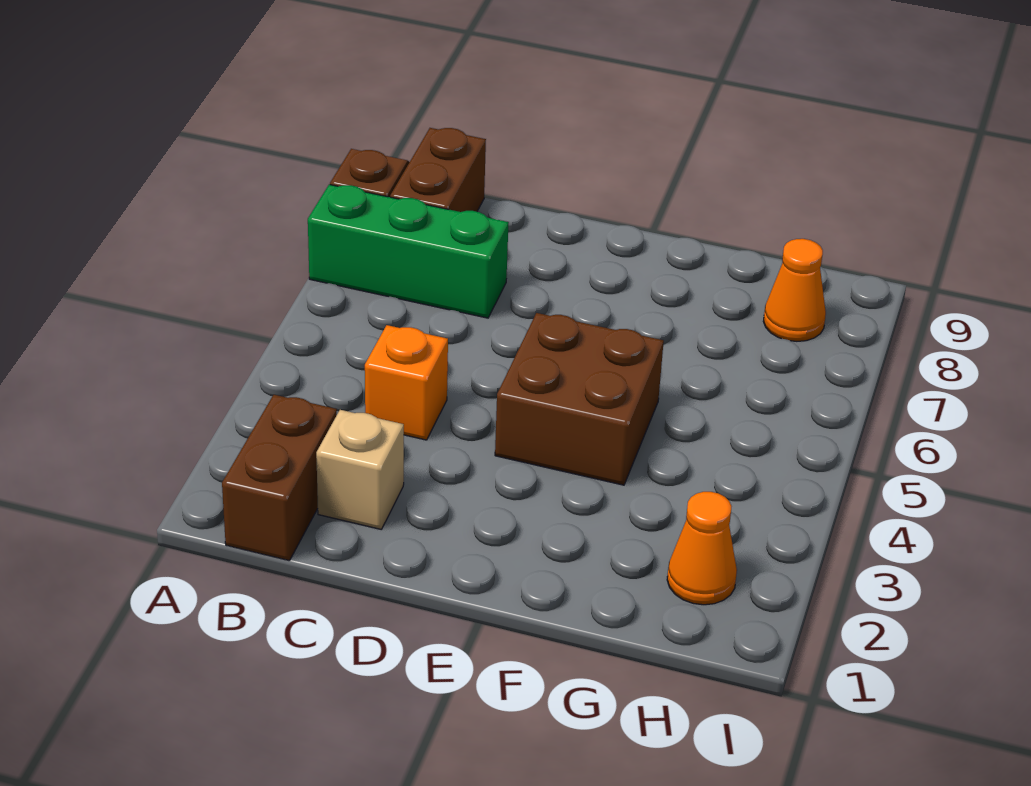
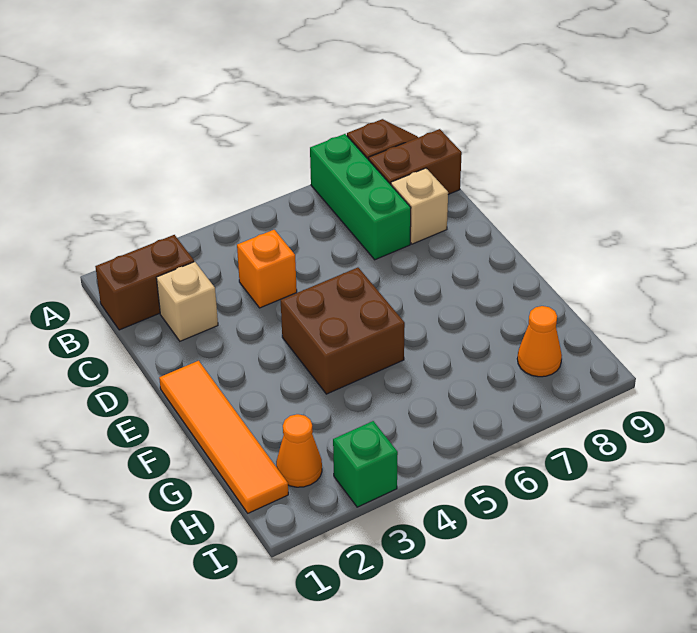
none -> tan brick C8 level 1
none -> orange tile E1:H1 level 1
none -> green brick I3 level 1

